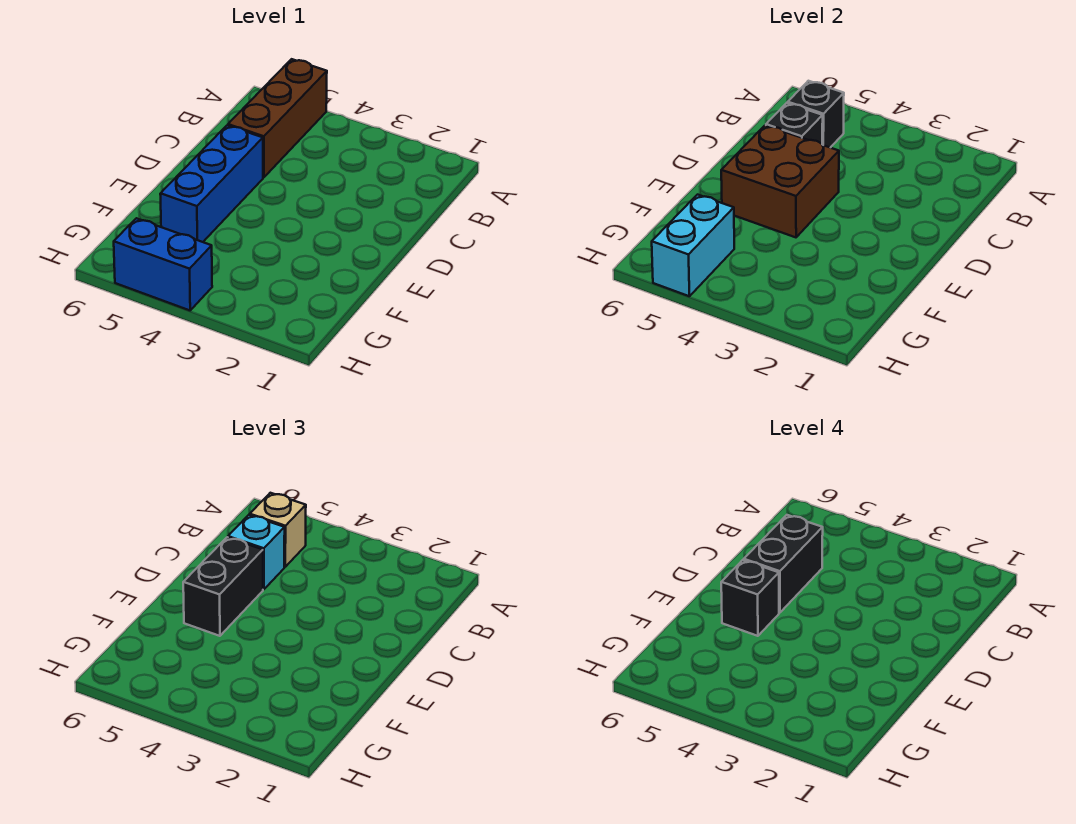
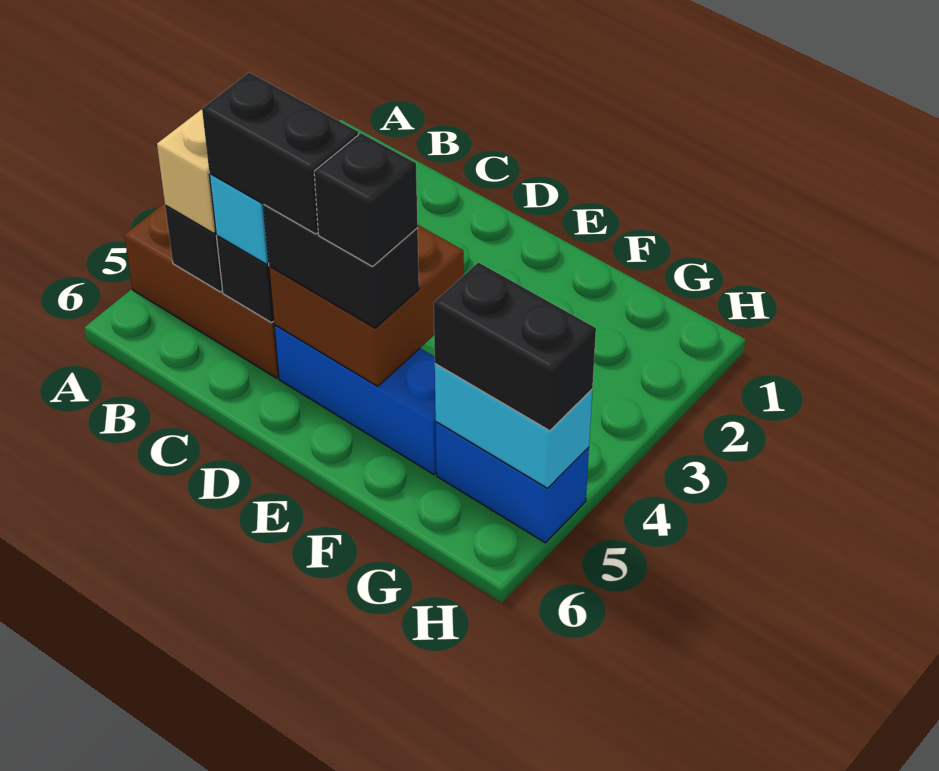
none -> black brick G5:H5 level 3
blue brick H4:H5 level 1 -> blue brick G5:H5 level 1

